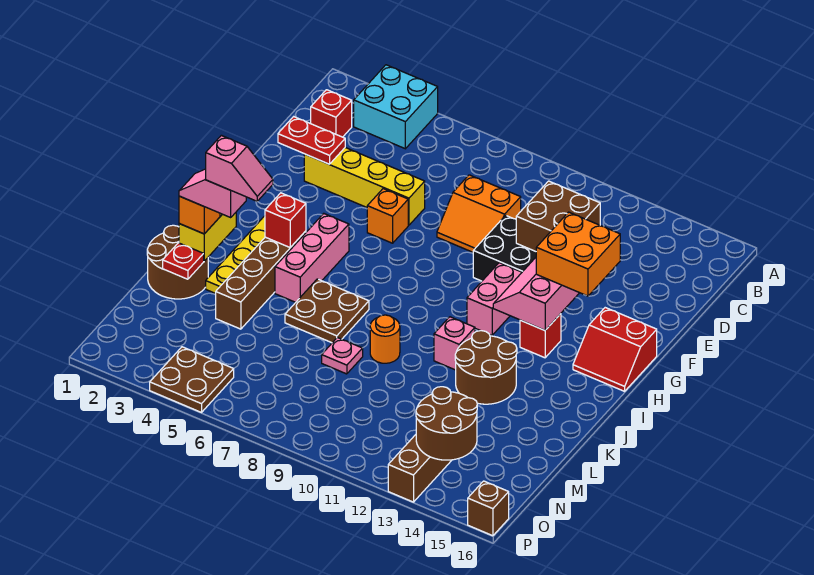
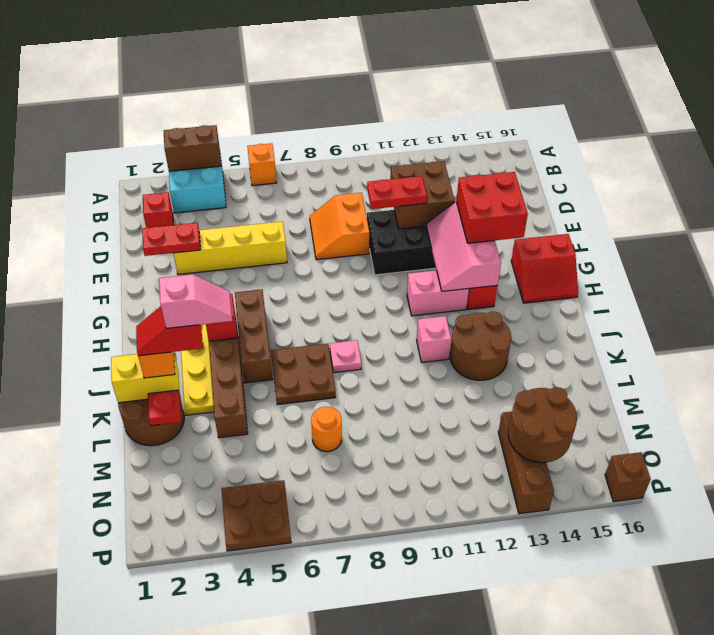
none -> brown brick A3:A4 level 2
orange slope D8:E9 level 1 top D -> orange slope D8:E9 level 1 top 9
none -> red plate E10:E11 level 3
orange brick F6 level 1 -> orange brick A6 level 1
orange brick F13:G14 level 3 -> red brick F13:G14 level 3
pink brick G11:H11 level 1 -> pink brick H11:H12 level 1
pink brick H5:J5 level 1 -> brown brick H5:J5 level 1
yellow brick J2:K2 level 2 -> yellow brick K1:K2 level 2
pink slope K2:K3 level 4 top 3 -> red slope K2:K3 level 4 top 3
orange round brick K9 level 1 -> orange round brick M7 level 1
pink plate L8 level 1 -> pink plate J8 level 1

